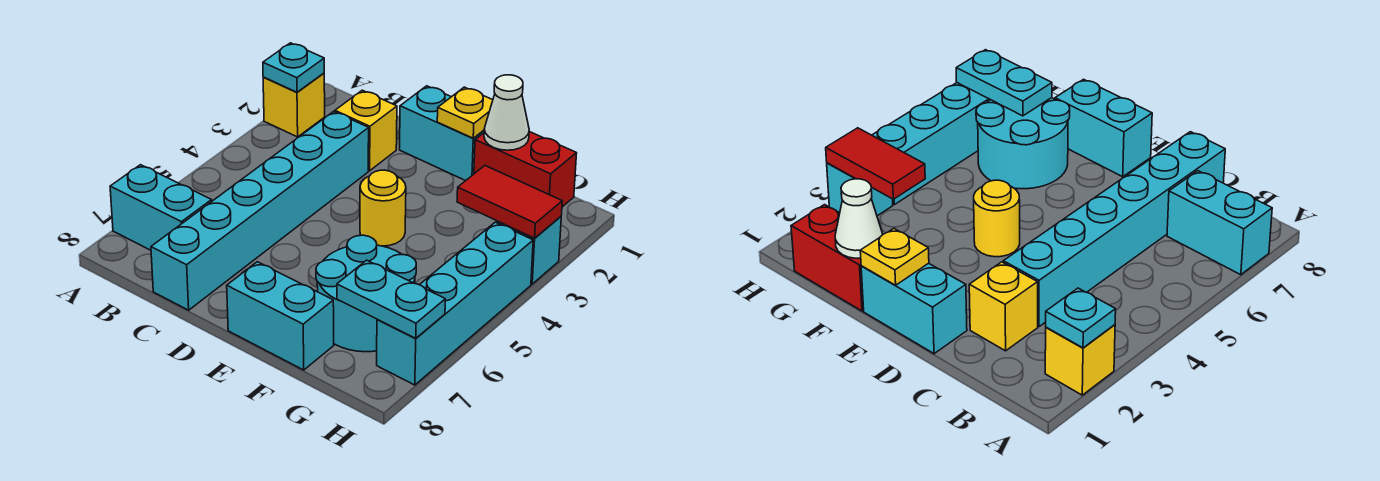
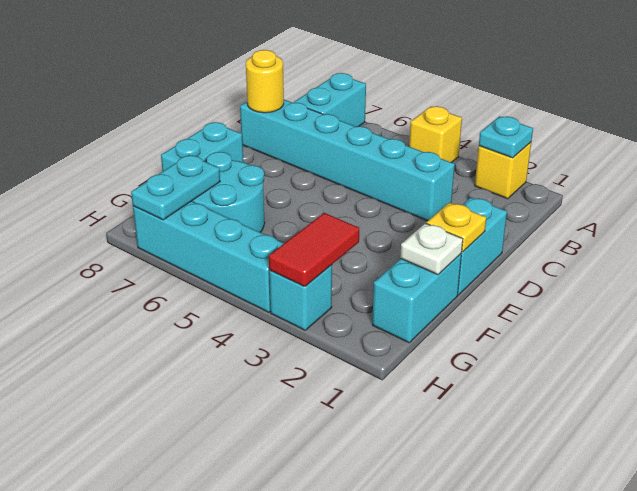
yellow brick C2 level 1 -> yellow brick A4 level 1
yellow round brick E4 level 1 -> yellow round brick C8 level 2
red brick F1:G1 level 1 -> cyan brick F1:G1 level 1
white cone F1 level 2 -> white plate F1 level 2

